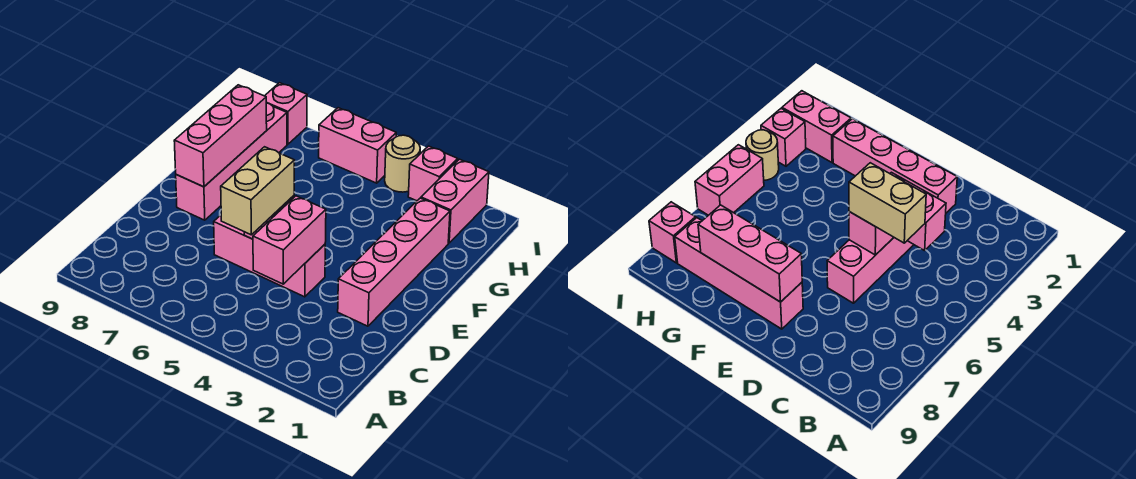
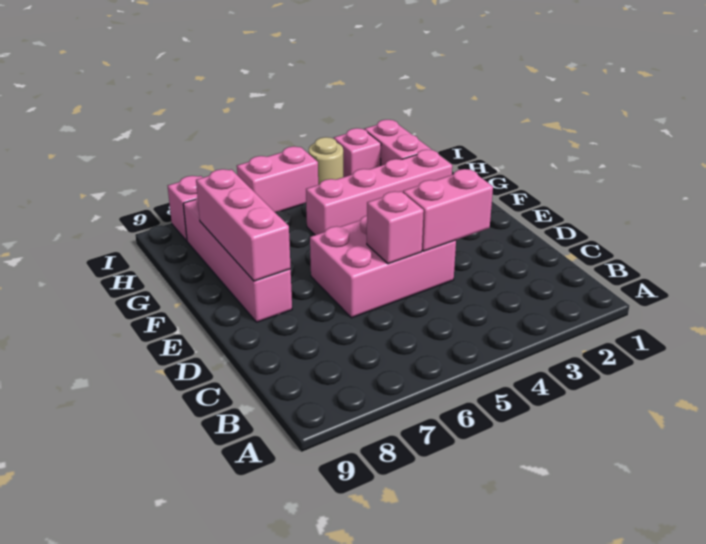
pink brick C4:D4 level 2 -> pink brick D3:D4 level 2
tan brick C5:D5 level 3 -> none
pink brick D2:G2 level 1 -> pink brick G2:G5 level 1
pink brick D4:D6 level 1 -> pink brick D4:E6 level 1

